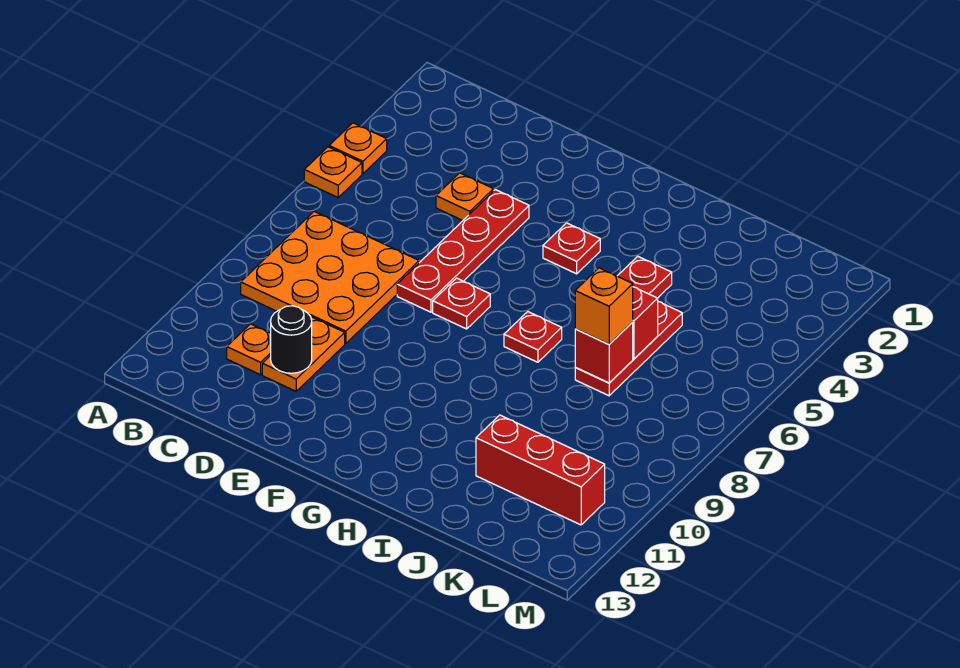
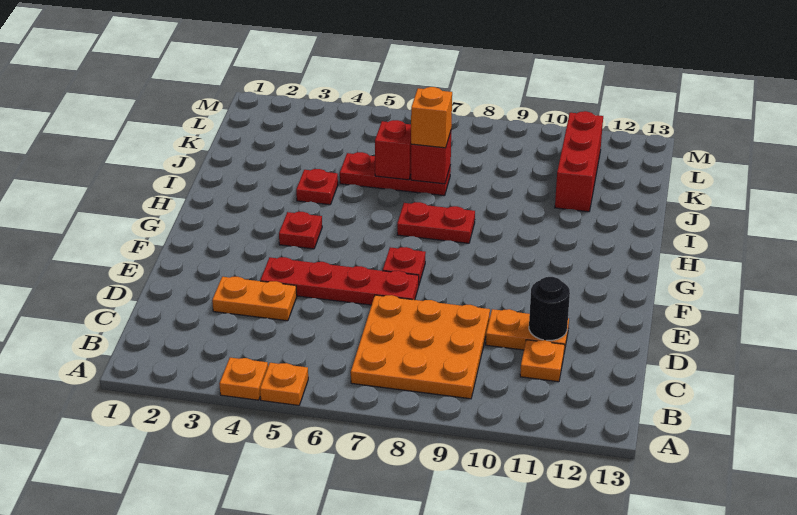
orange plate D4 level 1 -> orange plate D3:D4 level 1
red plate H7 level 1 -> red plate H7:H8 level 1

